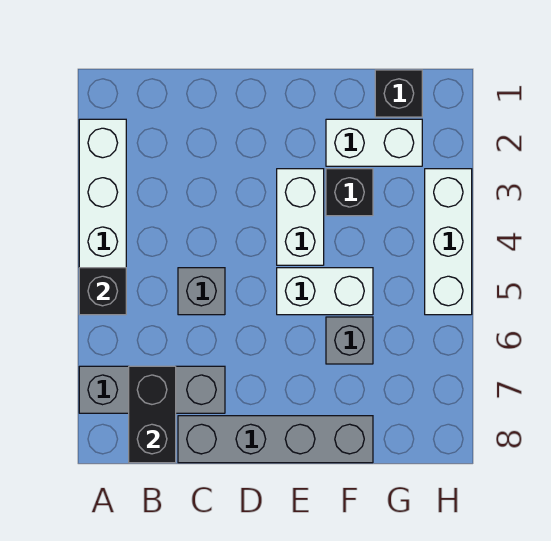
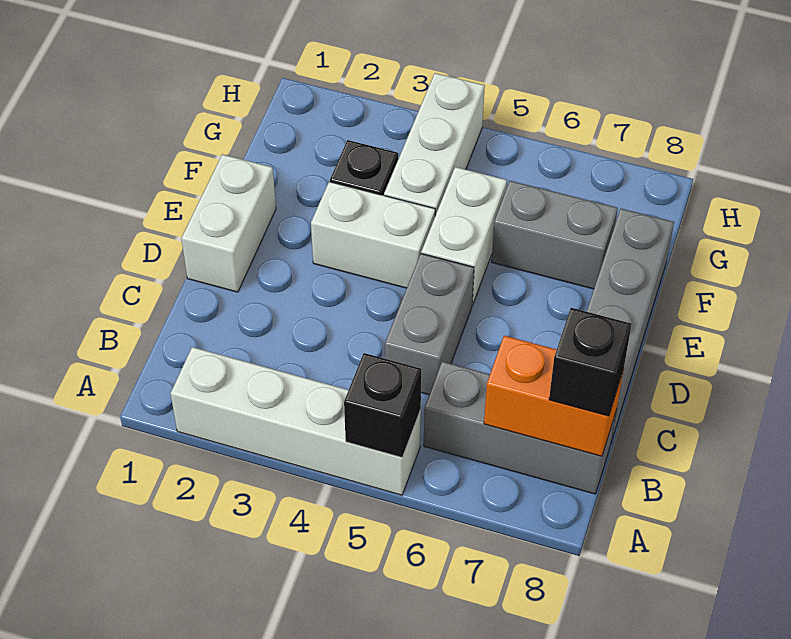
grey brick A7:C7 level 1 -> grey brick B6:B8 level 1
black brick B7:B8 level 2 -> orange brick B7:B8 level 2
grey brick C5 level 1 -> grey brick C5:D5 level 1
white brick F2:G2 level 1 -> white brick D1:E1 level 1
grey brick F6 level 1 -> grey brick F6:F7 level 1
black brick G1 level 1 -> black brick B8 level 3
white brick H3:H5 level 1 -> white brick F4:H4 level 1

